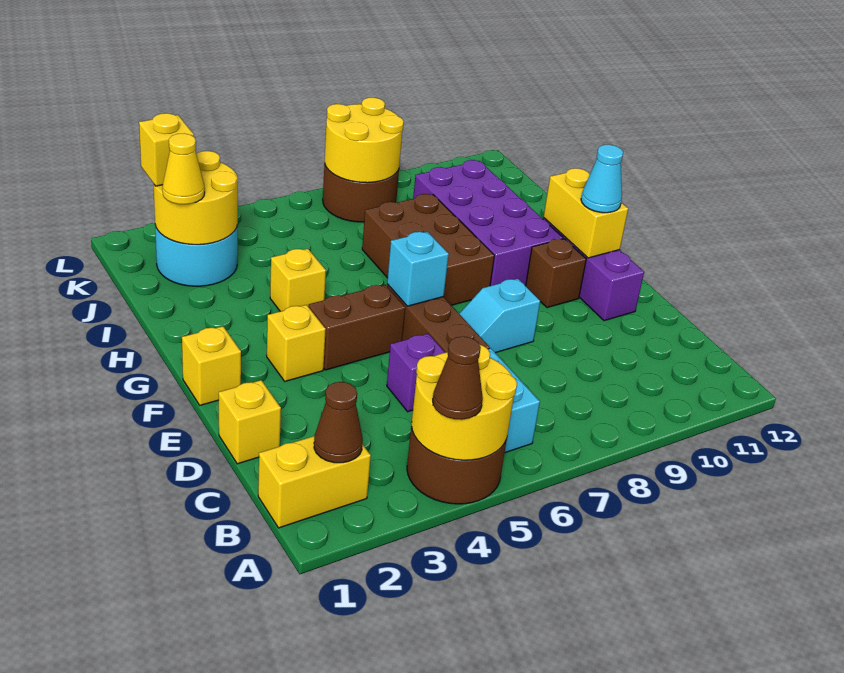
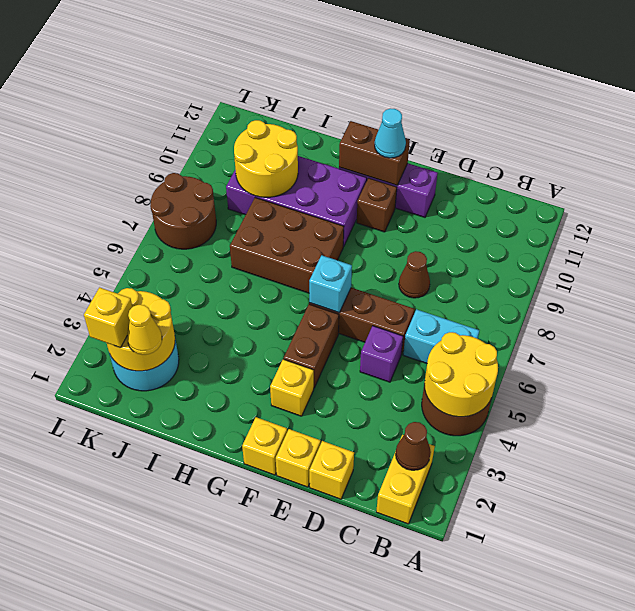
brown cone A4 level 3 -> brown cone D8 level 1
cyan slope E7:E8 level 1 top 8 -> none
yellow brick F11:G11 level 2 -> brown brick F11:G11 level 2
yellow brick H4 level 1 -> yellow brick E1 level 1
yellow round brick K7:L8 level 2 -> yellow round brick I9:J10 level 2

